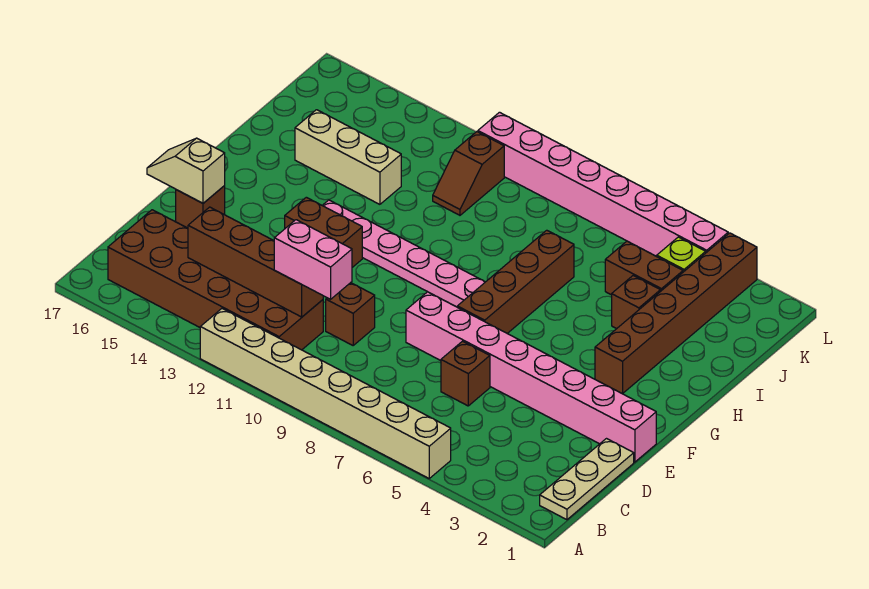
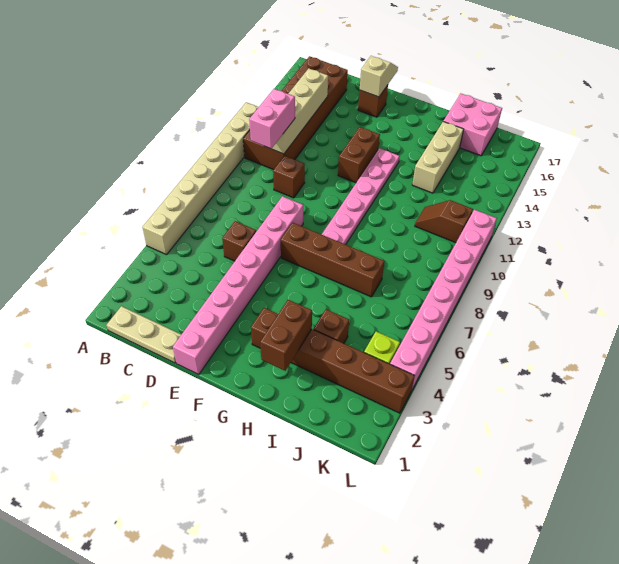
brown brick C11:C14 level 2 -> tan brick C11:C14 level 2
none -> pink brick I16:J17 level 1
brown brick J4:J5 level 1 -> brown brick H2:H3 level 2

